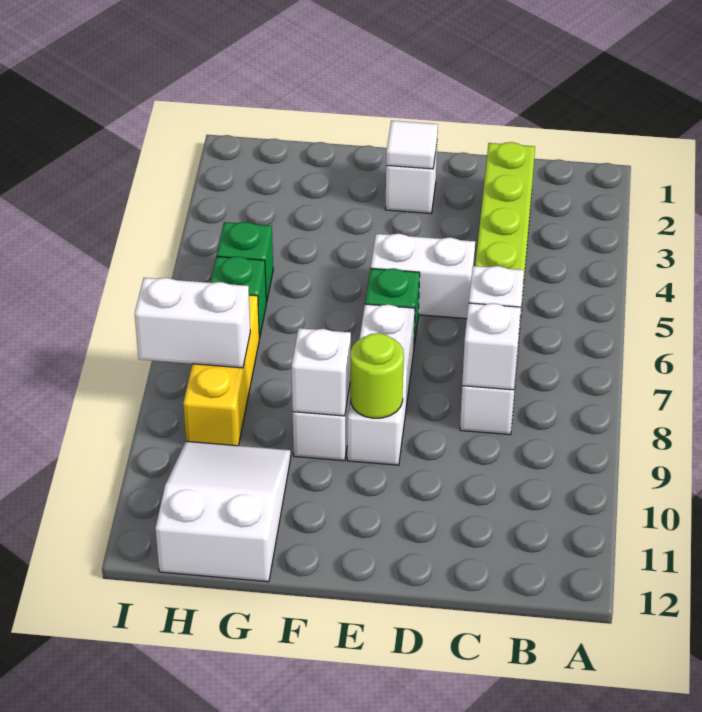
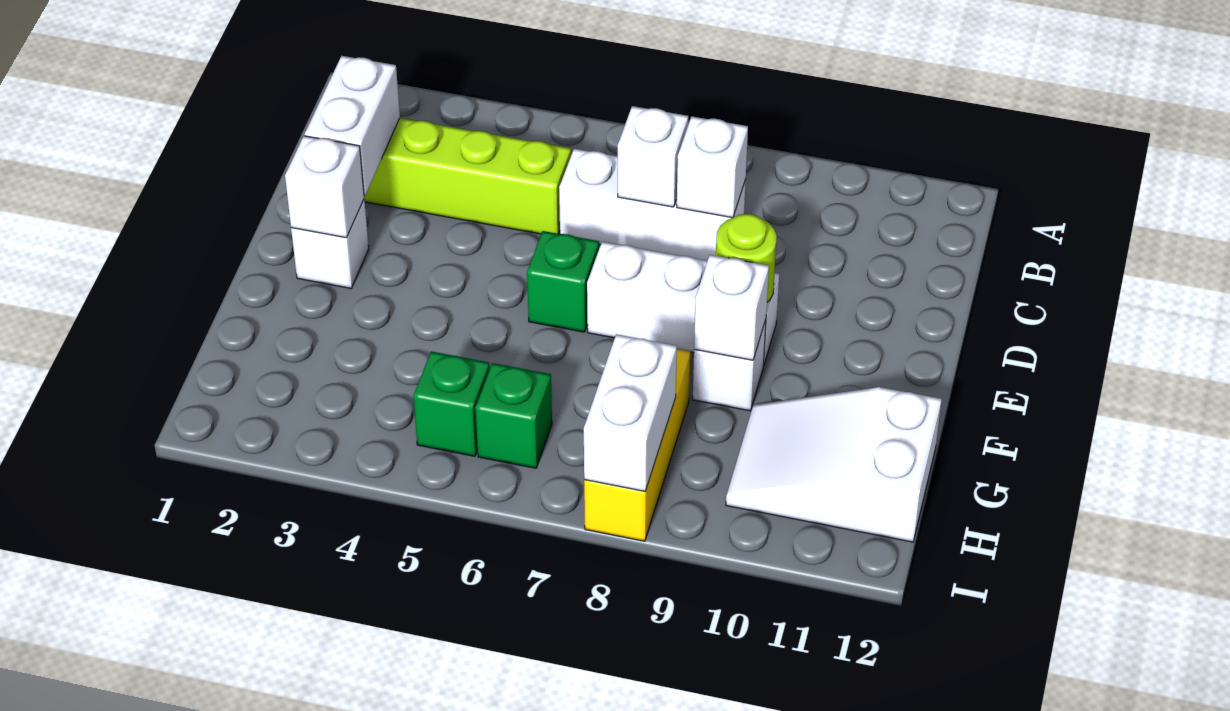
white brick D5:E5 level 1 -> white brick C2:D2 level 2
white tile E2 level 2 -> white brick E2 level 2
yellow brick H7:H9 level 1 -> yellow brick G8:I8 level 1

